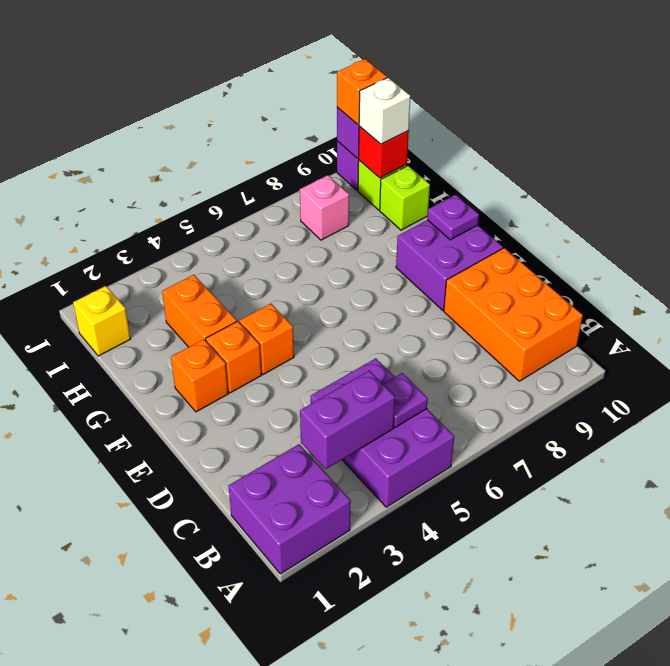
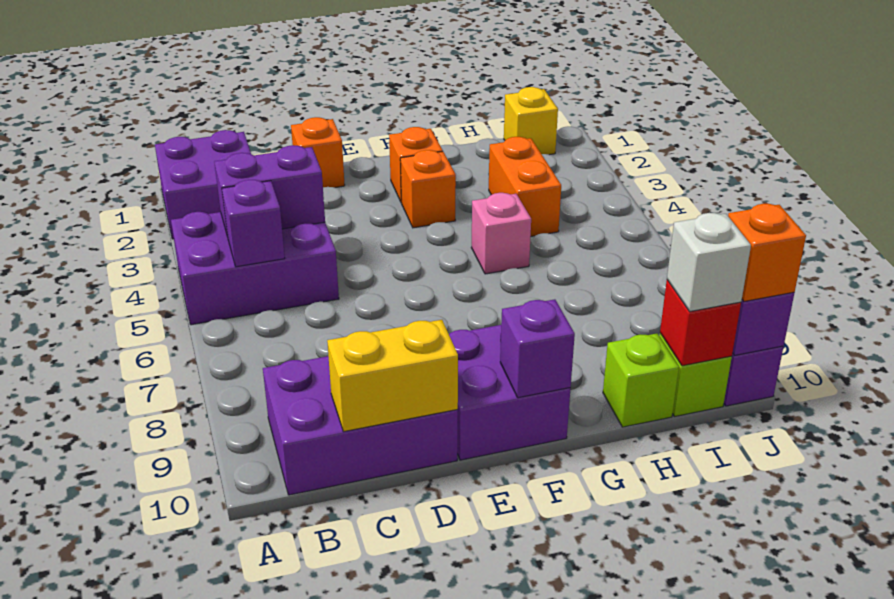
purple brick B3:B4 level 2 -> purple brick B4:C4 level 2
purple plate B5 level 2 -> purple brick B5 level 2
orange brick B9:D10 level 1 -> purple brick B9:D10 level 1
none -> yellow brick C10:D10 level 2
orange brick F4 level 1 -> orange brick D1 level 1
purple plate F10 level 2 -> purple brick F10 level 2
orange brick G3:H3 level 1 -> orange brick H3:H4 level 1
pink brick I8 level 1 -> pink brick G5 level 1

